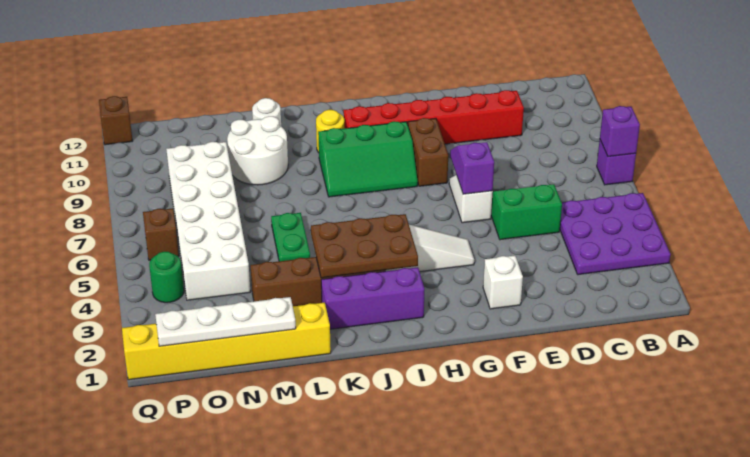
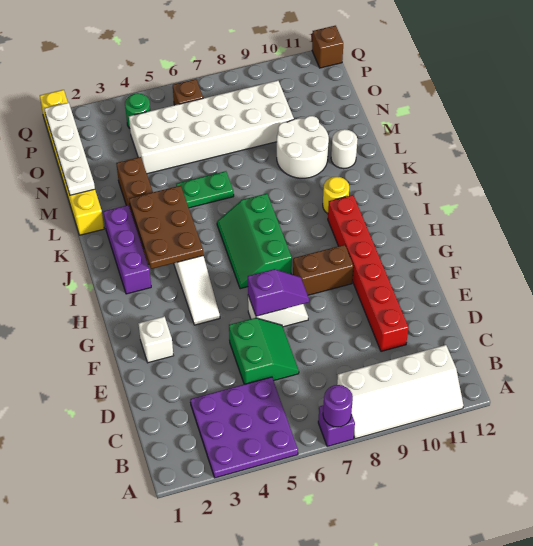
purple brick A7 level 2 -> purple round brick A7 level 2
none -> white slope A8:B11 level 1 top B
green slope H8:J9 level 1 top 9 -> green slope H6:J7 level 1 top 7

